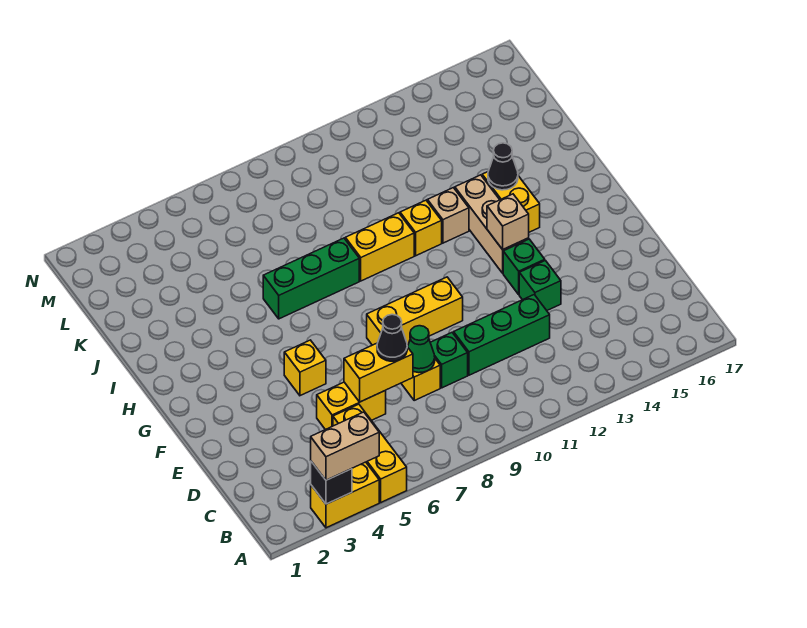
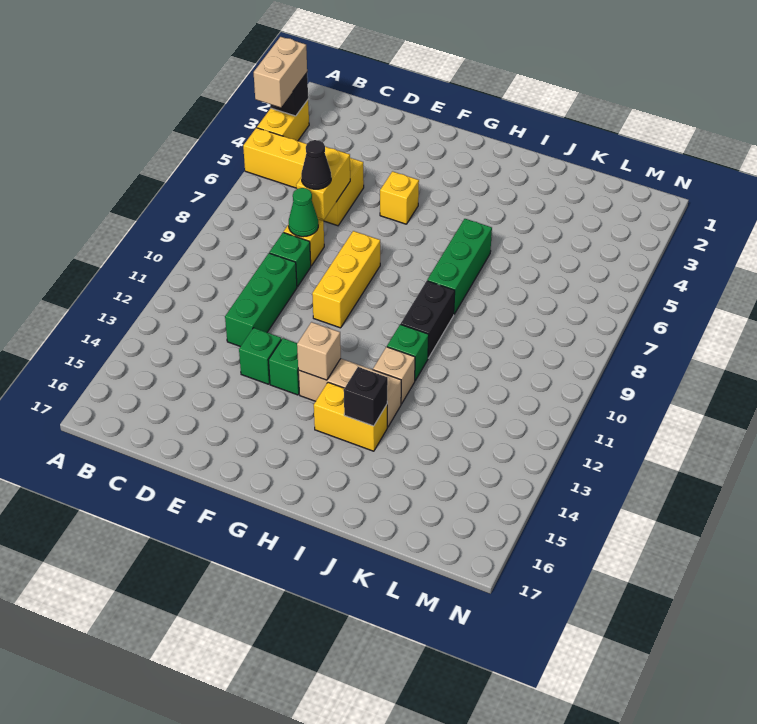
yellow brick I9:I10 level 1 -> black brick I9:I10 level 1
yellow brick I11 level 1 -> green brick I11 level 1
black cone I14 level 2 -> black brick I14 level 2

